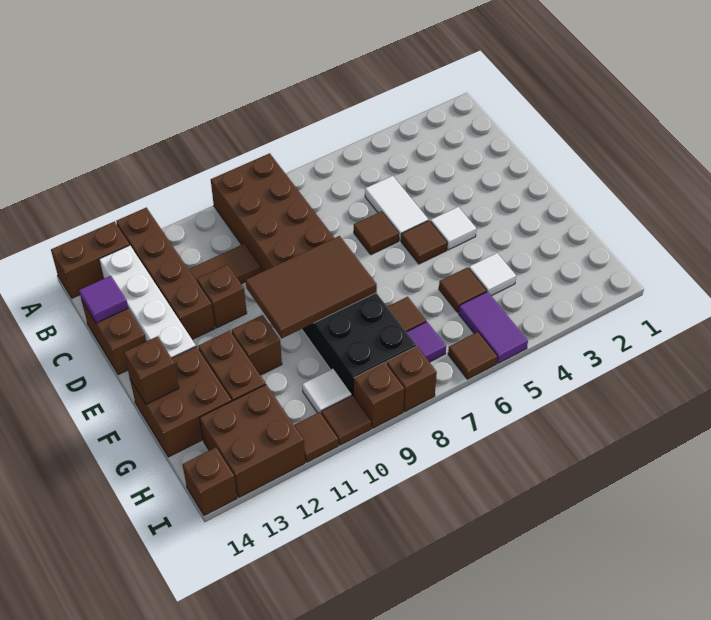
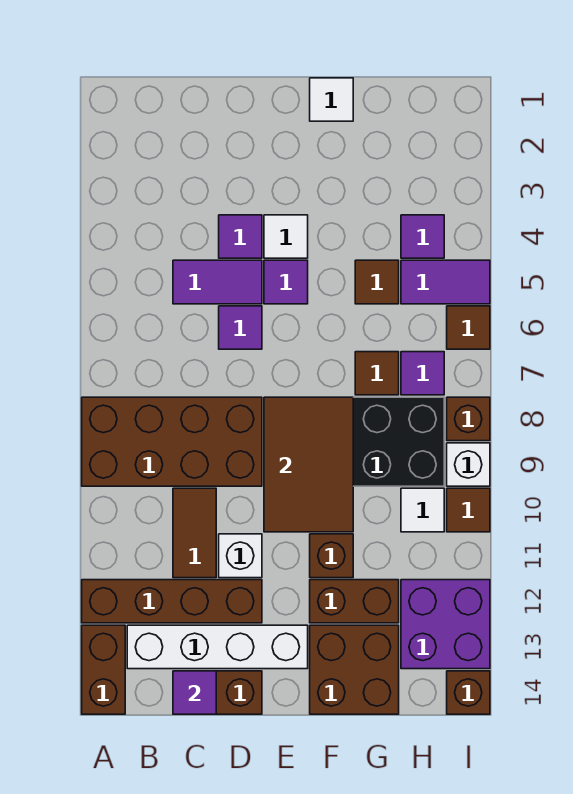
white tile C5:D5 level 1 -> purple tile C5:D5 level 1
none -> purple tile D4 level 1
brown tile D6 level 1 -> purple tile D6 level 1
brown brick D11 level 1 -> white brick D11 level 1
brown tile E5 level 1 -> purple tile E5 level 1
brown brick F14 level 2 -> none
white tile G4 level 1 -> white tile F1 level 1
none -> purple tile H4 level 1
brown brick H12:I13 level 1 -> purple brick H12:I13 level 1
brown brick I9 level 1 -> white brick I9 level 1
brown tile I11 level 1 -> none

